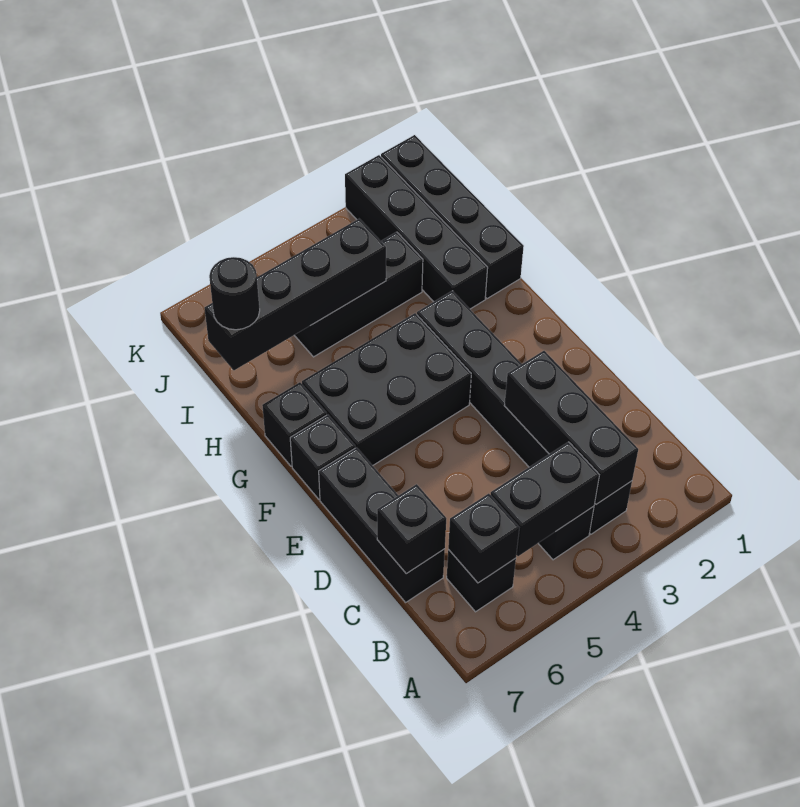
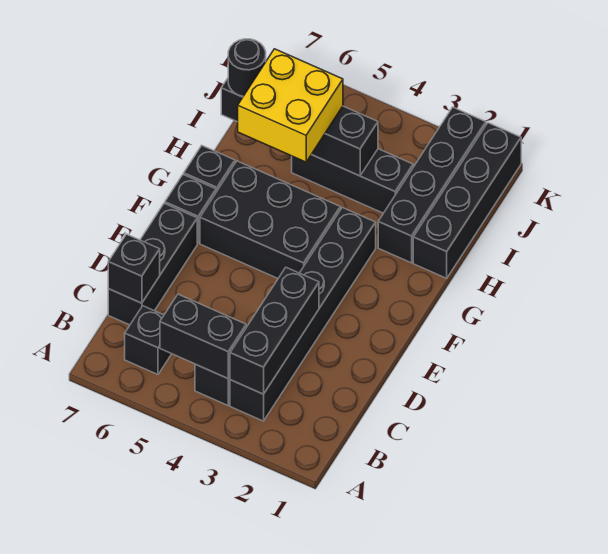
black brick B6 level 2 -> none
none -> yellow brick H5:I6 level 3

